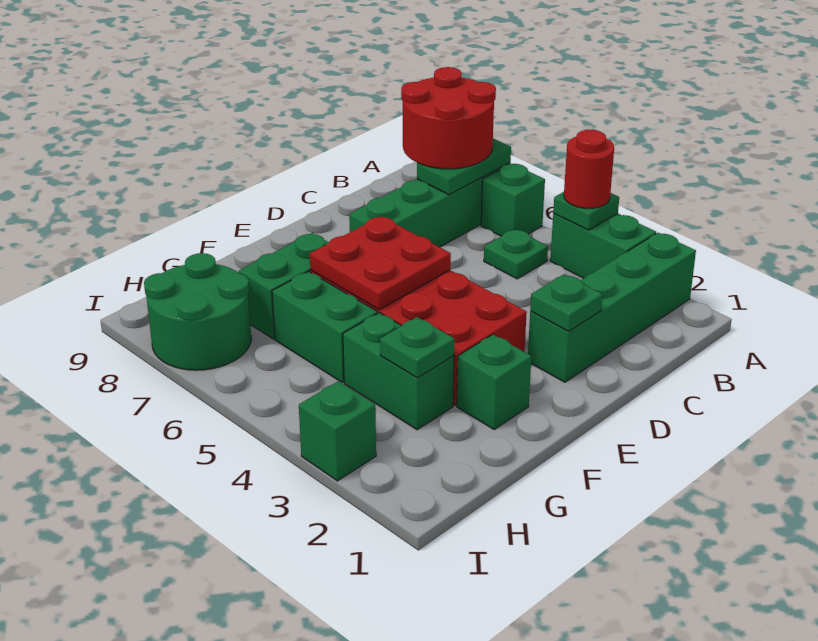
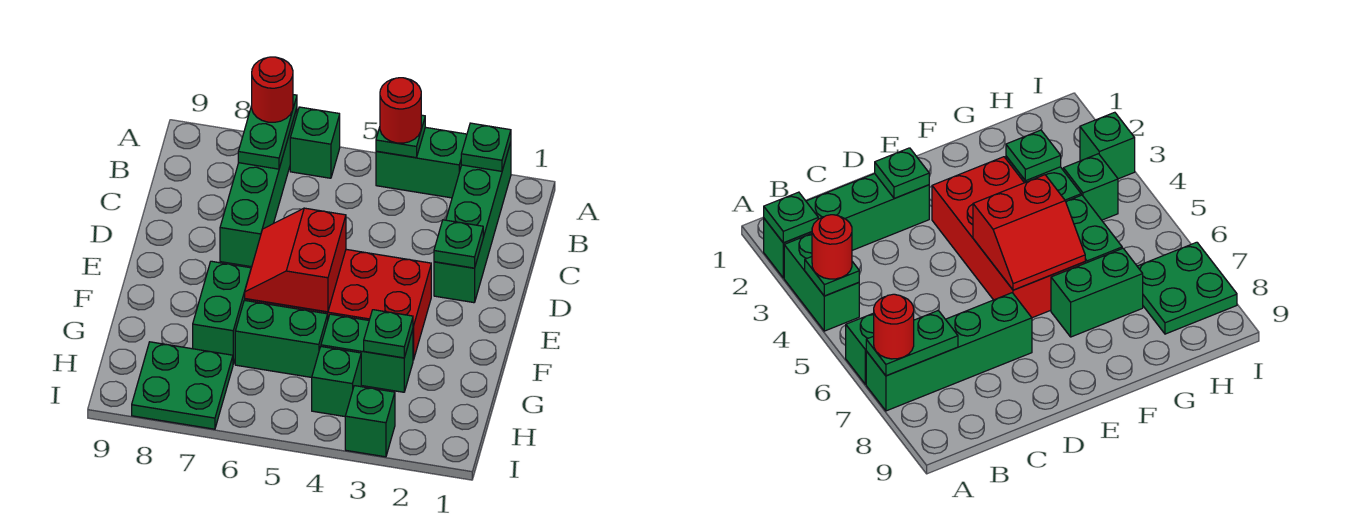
red round brick A7:B8 level 3 -> red round brick A7 level 3
green plate B5 level 1 -> green plate A2 level 2
red plate E5:F6 level 2 -> red slope E5:F6 level 2 top 5
green brick F2 level 1 -> green brick H4 level 1
green round brick H7:I8 level 1 -> green plate H7:I8 level 1

